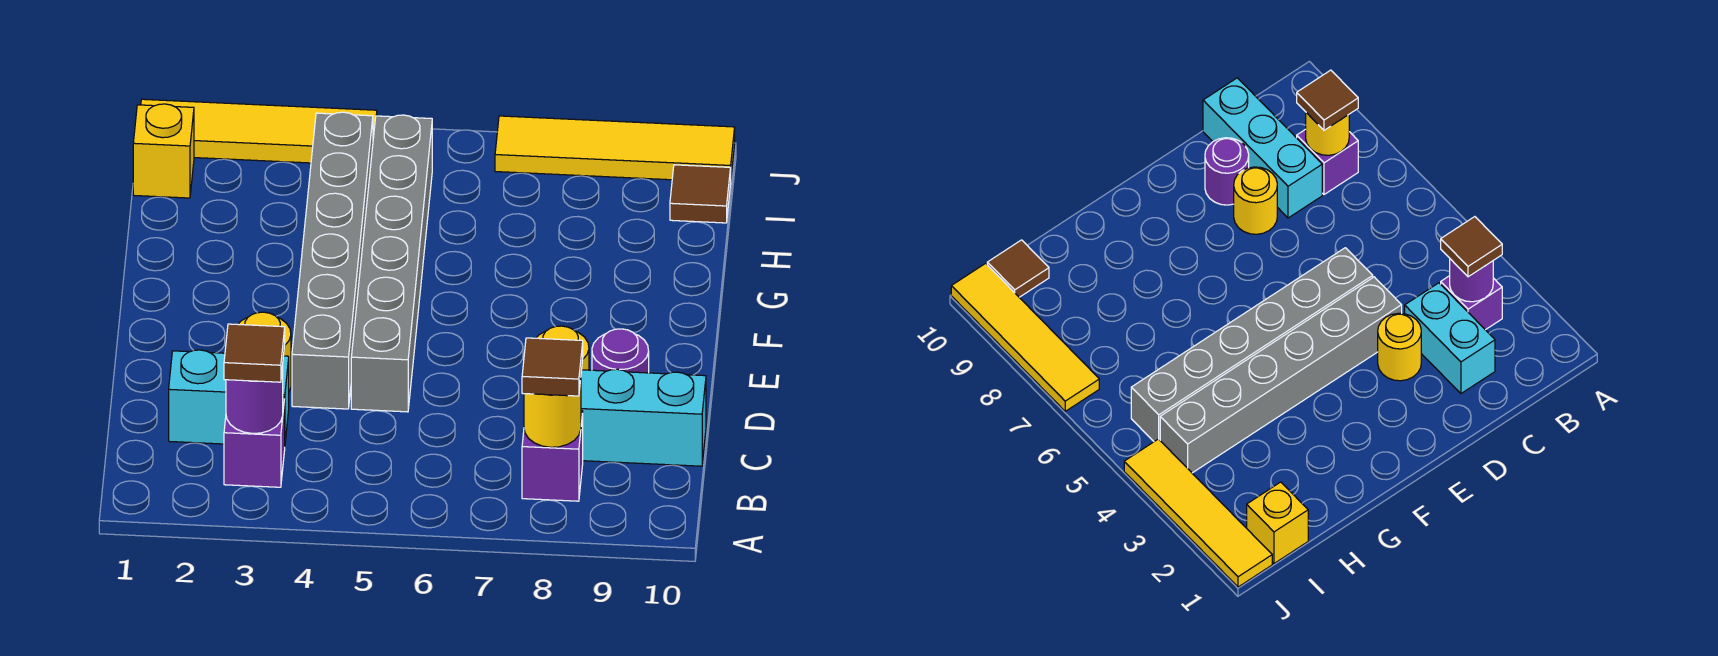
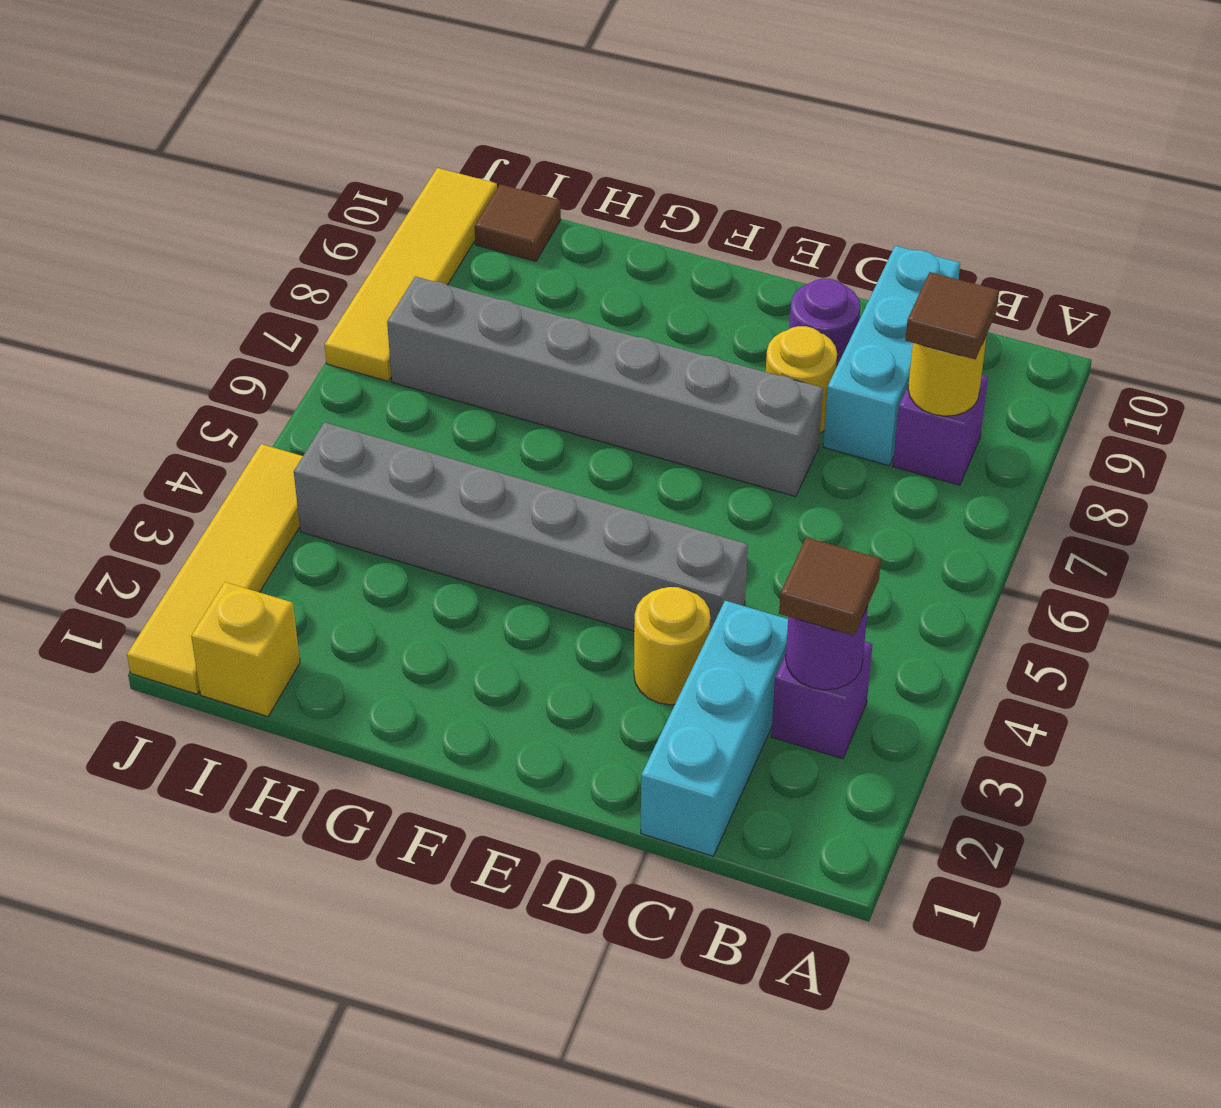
cyan brick C2:C3 level 1 -> cyan brick C1:C3 level 1
grey brick D5:I5 level 1 -> grey brick D7:I7 level 1

